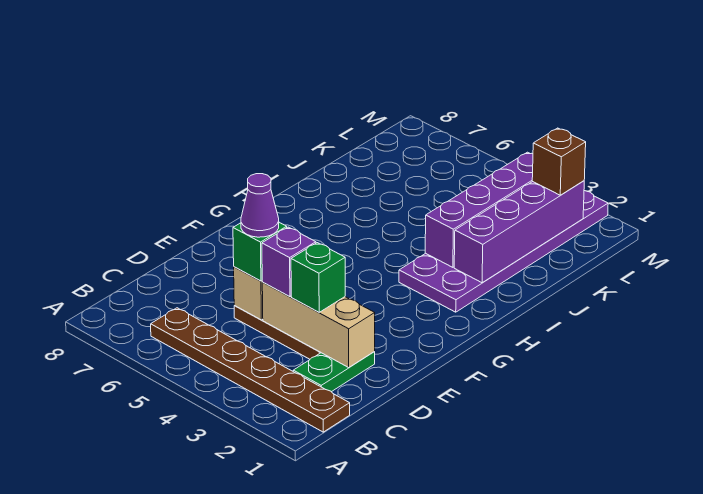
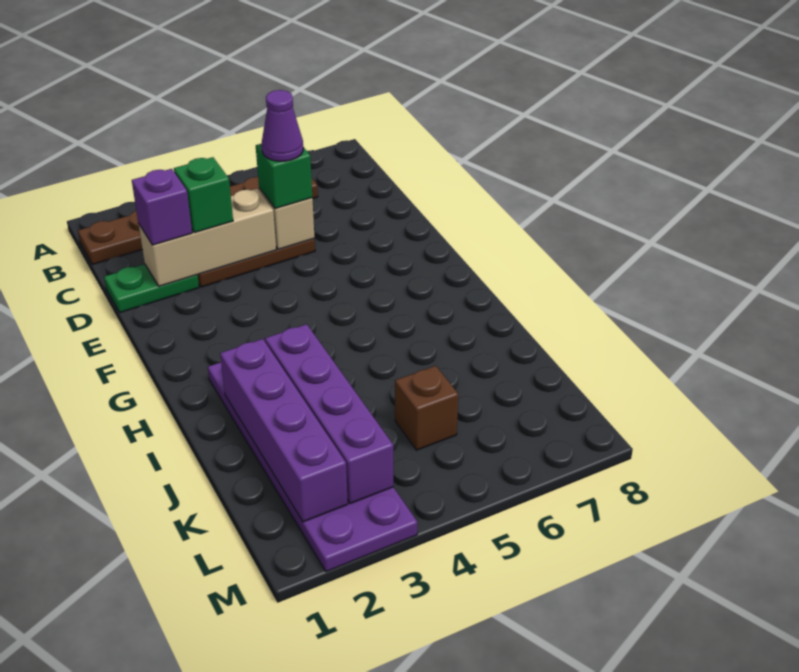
green plate C2:D2 level 1 -> green plate D1:D2 level 1
purple brick D4 level 3 -> purple brick D2 level 3
brown brick L2 level 3 -> brown brick K5 level 1

